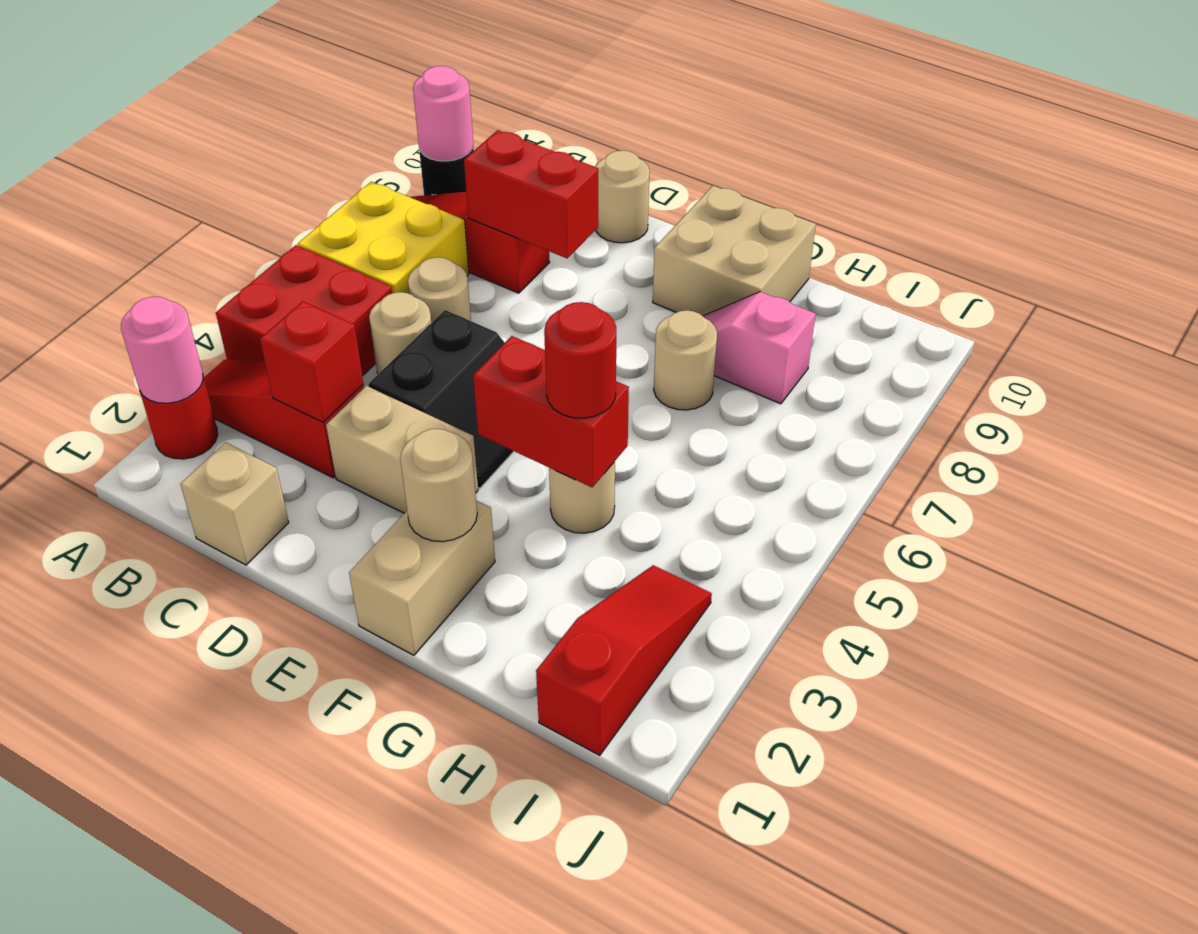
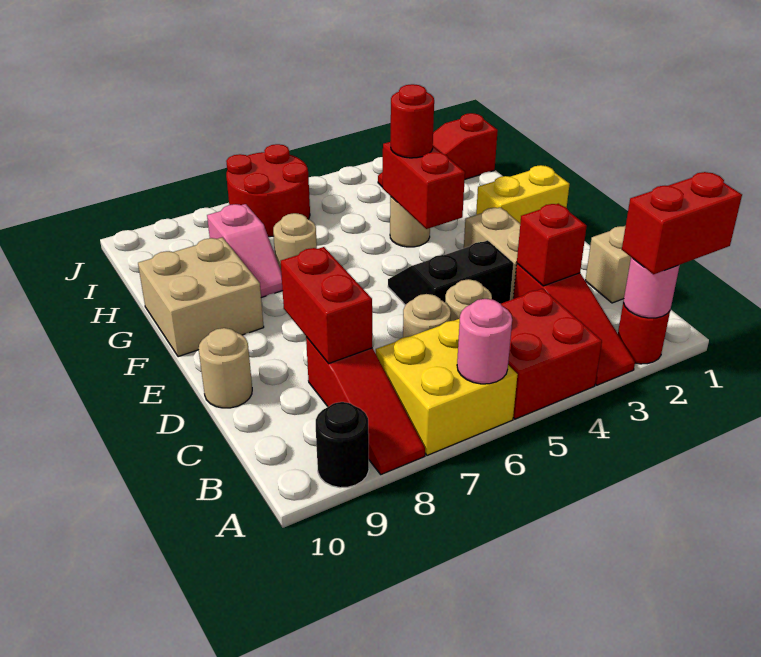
none -> red brick A1:A2 level 3
pink round brick A9 level 2 -> pink round brick A6 level 2
tan brick F1:F2 level 1 -> yellow brick F1:F2 level 1
tan round brick F2 level 2 -> none
none -> red round brick I6:J7 level 1

